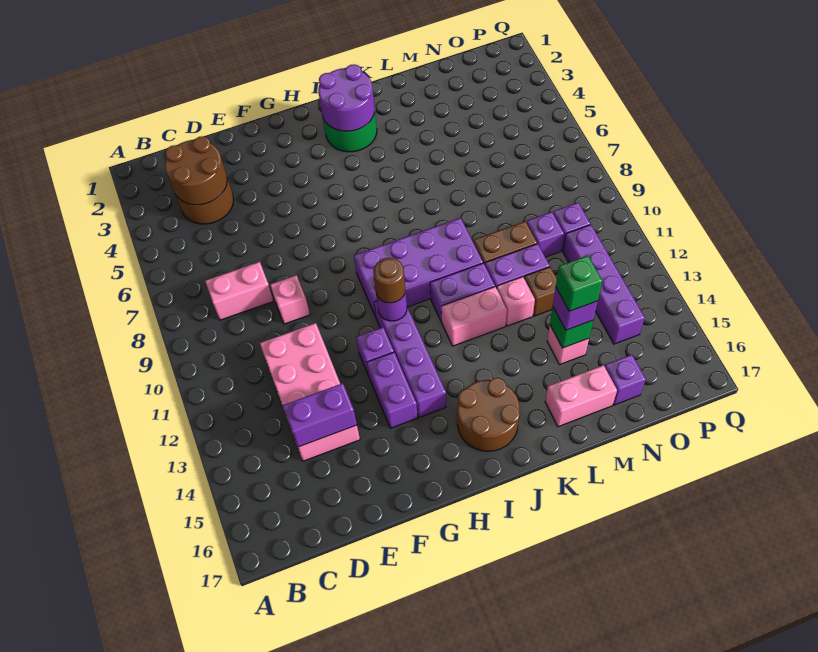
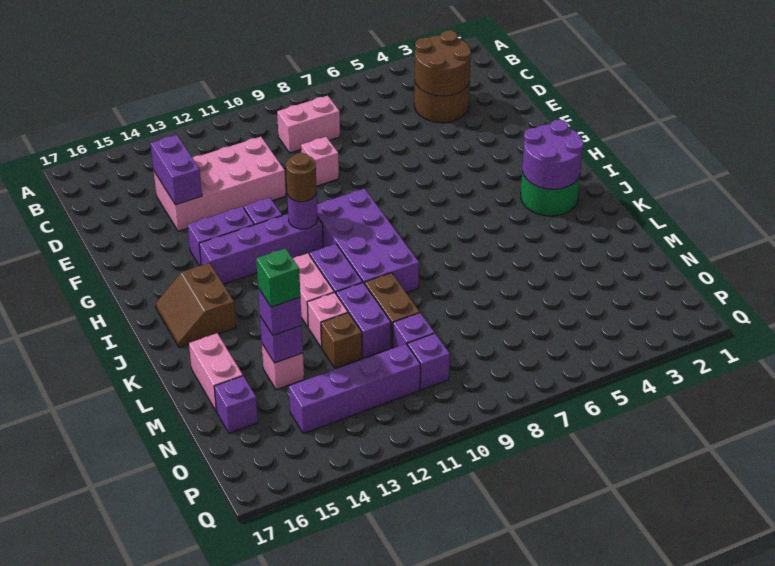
pink brick C8:D8 level 1 -> pink brick C8:C9 level 1
brown round brick I15:J16 level 1 -> brown slope I15:J16 level 1 top 15
green brick M14 level 2 -> purple brick M14 level 2

